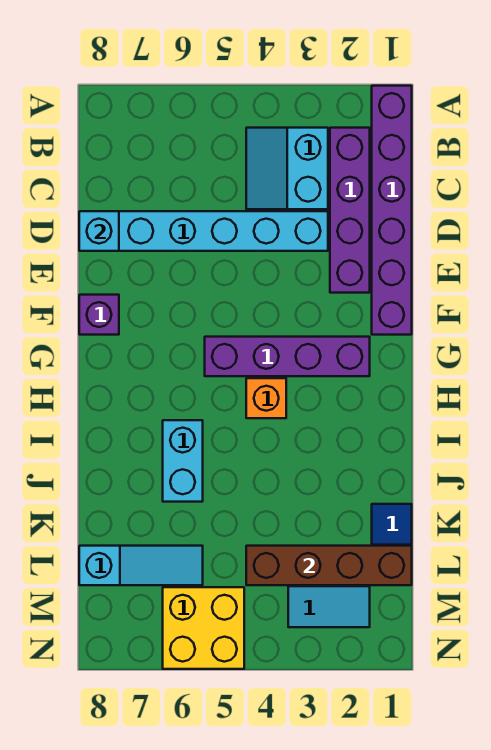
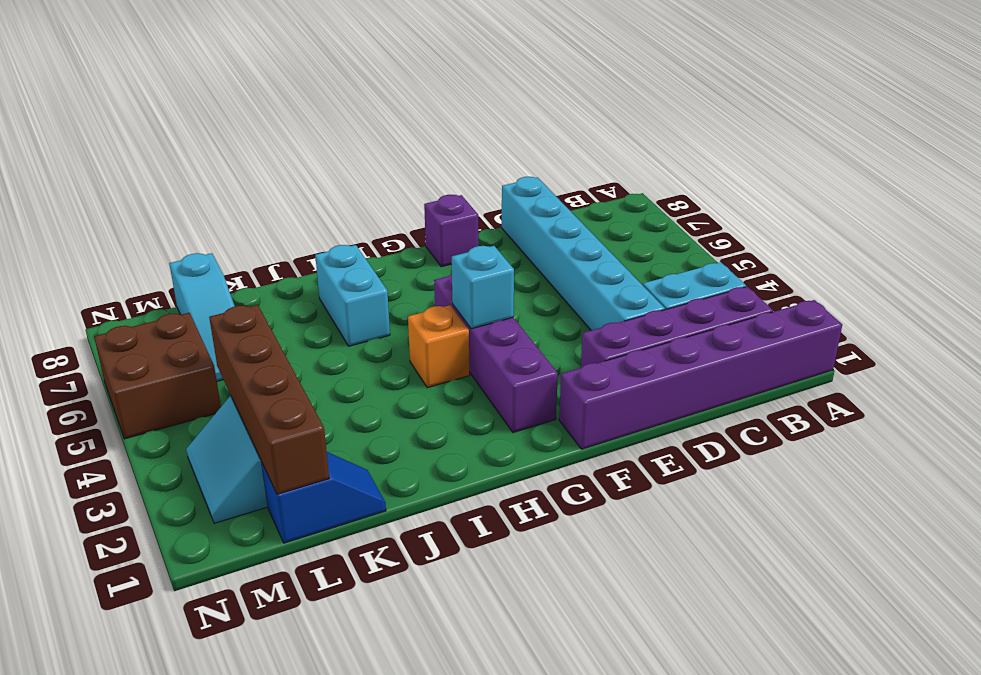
cyan brick D8 level 2 -> cyan brick G4 level 2
cyan brick I6:J6 level 1 -> cyan brick I6:I7 level 1
yellow brick M5:N6 level 1 -> brown brick M5:N6 level 1

